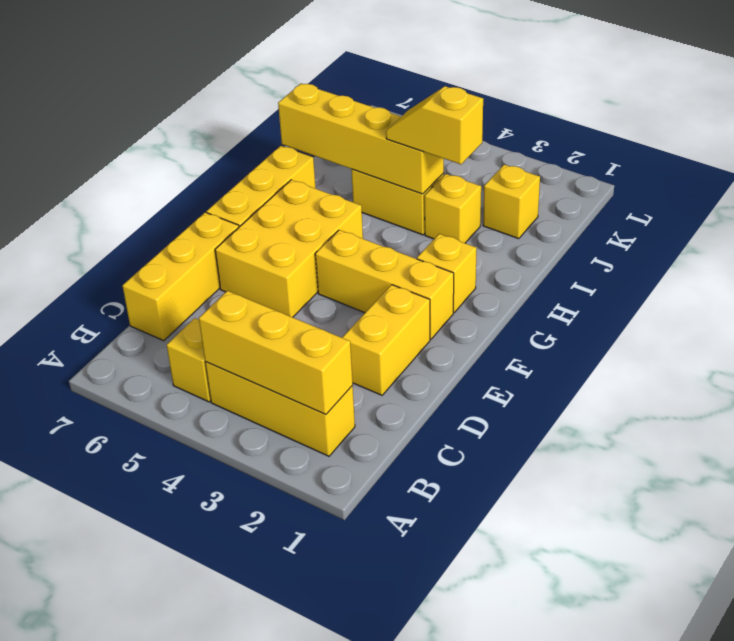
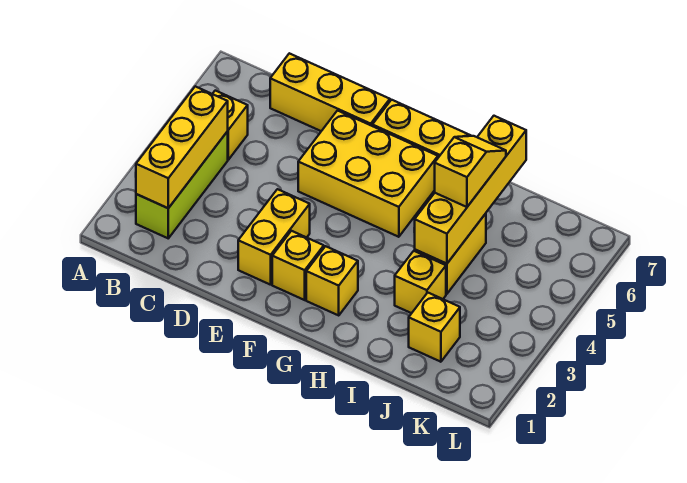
yellow brick B2:B4 level 1 -> lime brick B2:B4 level 1
yellow brick D2:E2 level 1 -> yellow brick E2:E3 level 1
yellow brick F2:F4 level 1 -> yellow brick F2 level 1
yellow slope I3:I4 level 3 top 3 -> yellow slope I5:I6 level 3 top 5

